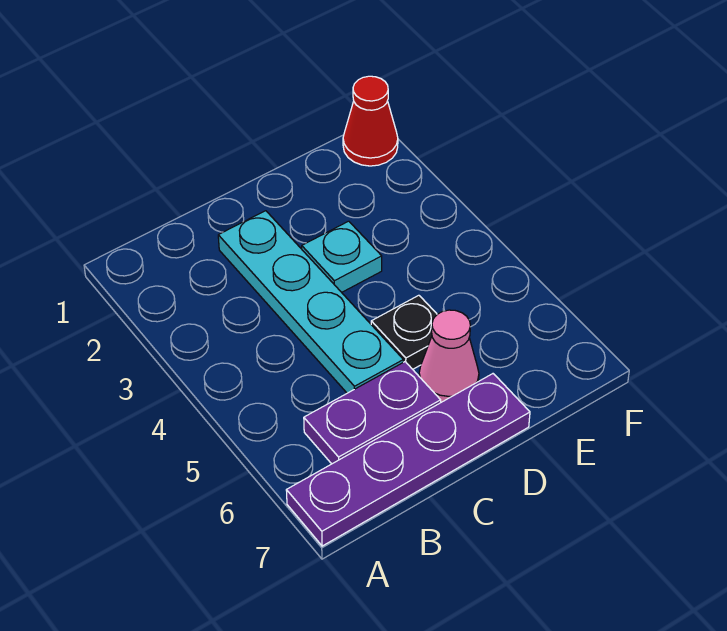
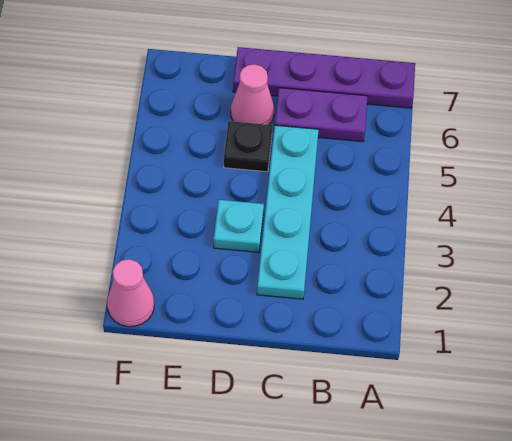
red cone F1 level 1 -> pink cone F1 level 1

